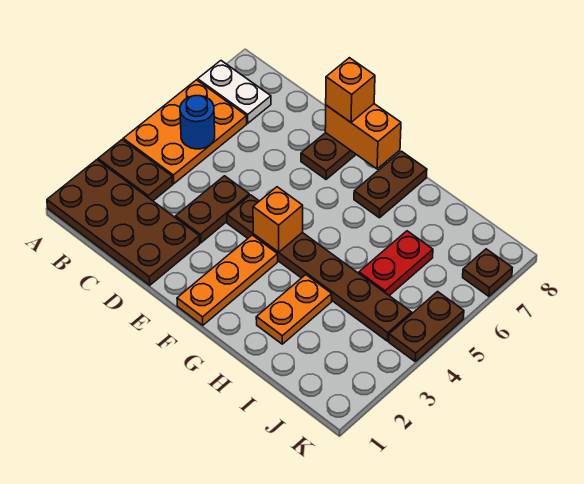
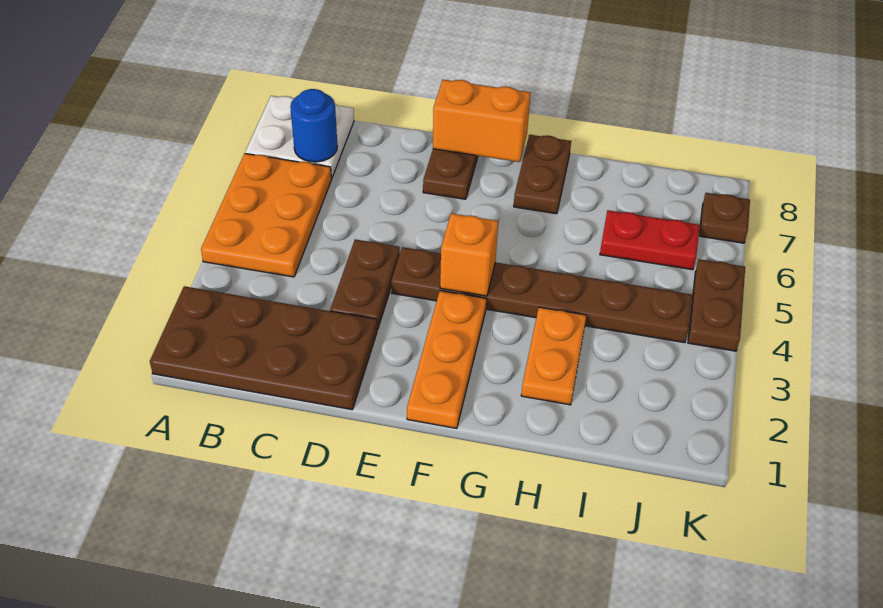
brown plate A3:B3 level 1 -> none
white plate A7:B7 level 1 -> white plate A7:B8 level 1
blue round brick B5 level 2 -> blue round brick B7 level 2
orange brick E8 level 3 -> none
red plate I5:I6 level 1 -> red plate I6:J6 level 1

